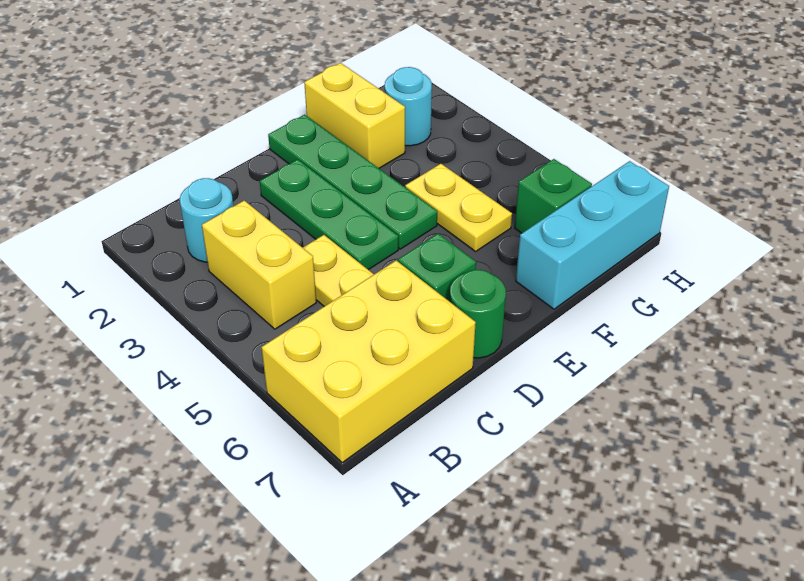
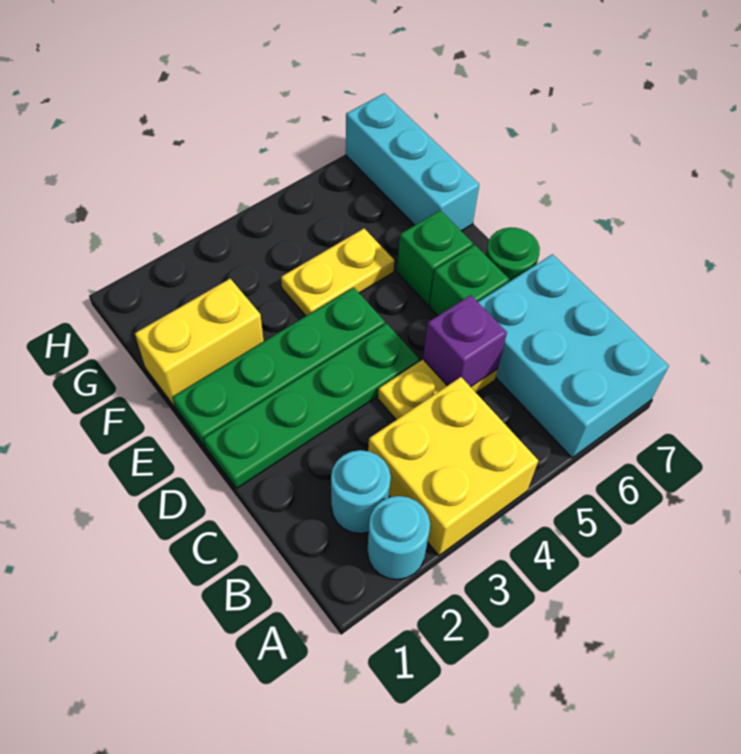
yellow brick A6:C7 level 1 -> cyan brick A6:C7 level 1
yellow brick B3:B4 level 1 -> yellow brick A3:B4 level 1
none -> purple brick C5 level 2
green plate D2:D4 level 1 -> green plate D1:D4 level 1
cyan round brick G2 level 1 -> cyan round brick A2 level 1
green brick G6 level 1 -> green brick E6 level 1

